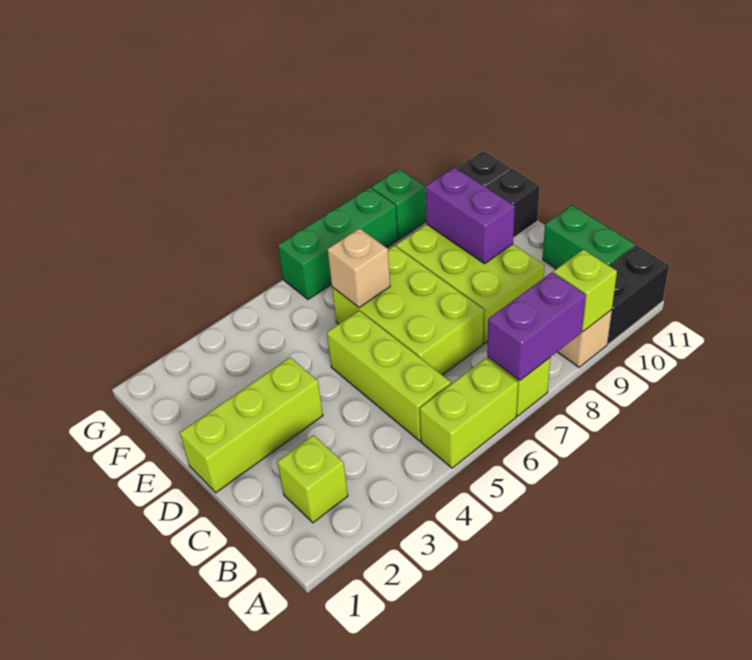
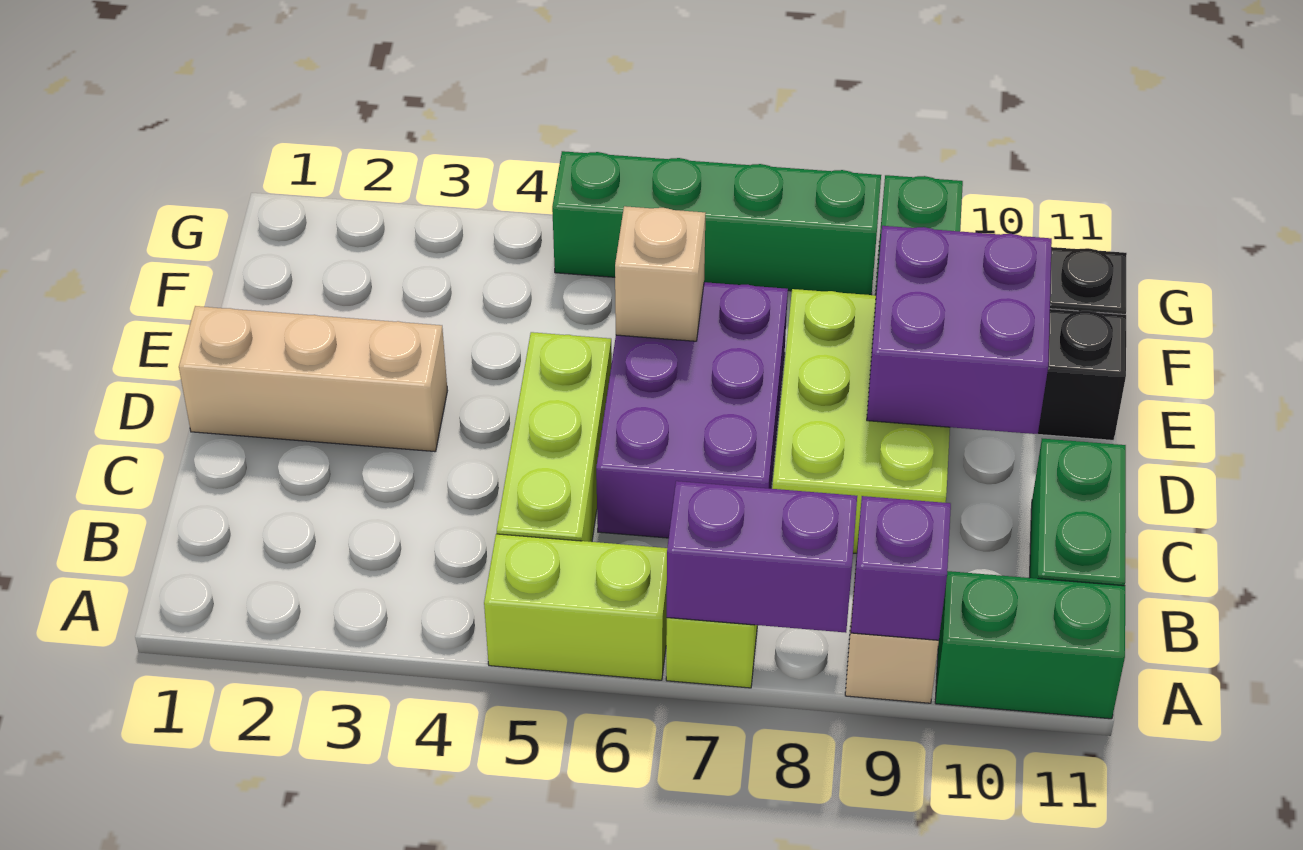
lime brick A9 level 2 -> purple brick A9 level 2
black brick A10:A11 level 1 -> green brick A10:A11 level 1
lime brick B2 level 1 -> none
lime brick C6:E7 level 1 -> purple brick C6:E7 level 1
lime brick D1:D3 level 1 -> tan brick D1:D3 level 1
purple brick D9:E9 level 2 -> purple brick D9:E10 level 2
green brick G6:G8 level 1 -> green brick G5:G8 level 1

